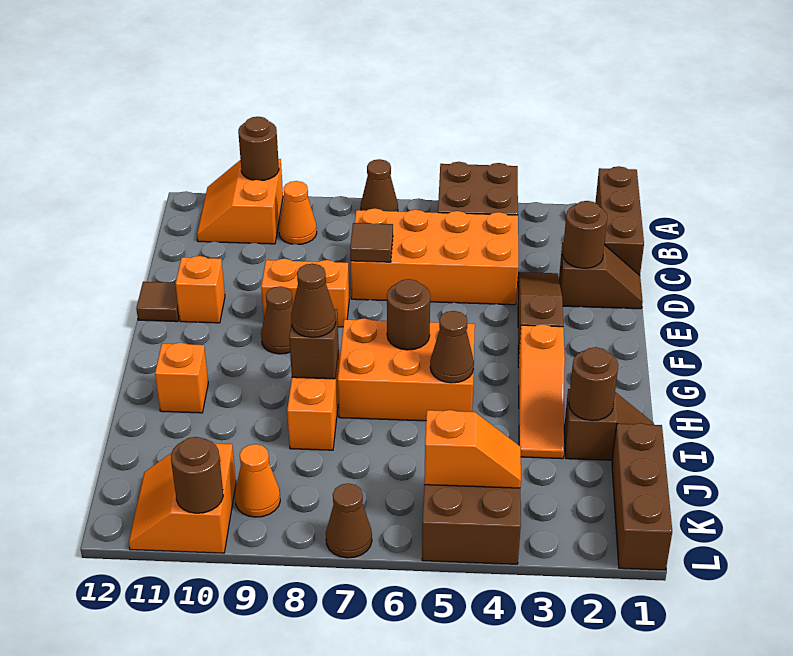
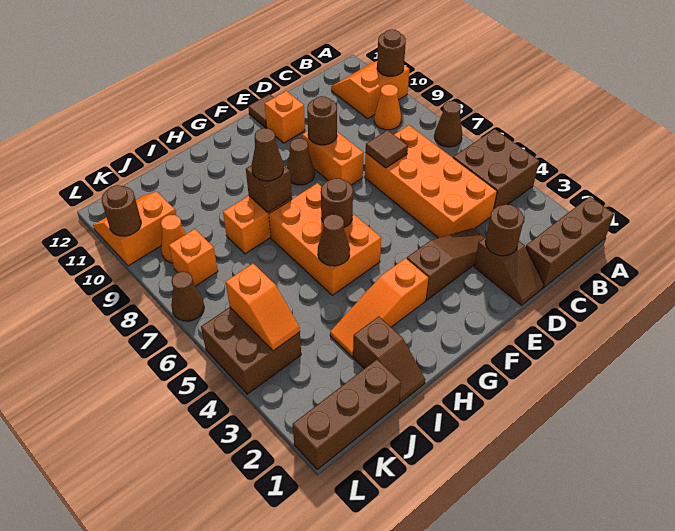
orange brick H11 level 1 -> orange brick K8 level 1
brown round brick I2 level 2 -> brown round brick E9 level 2

